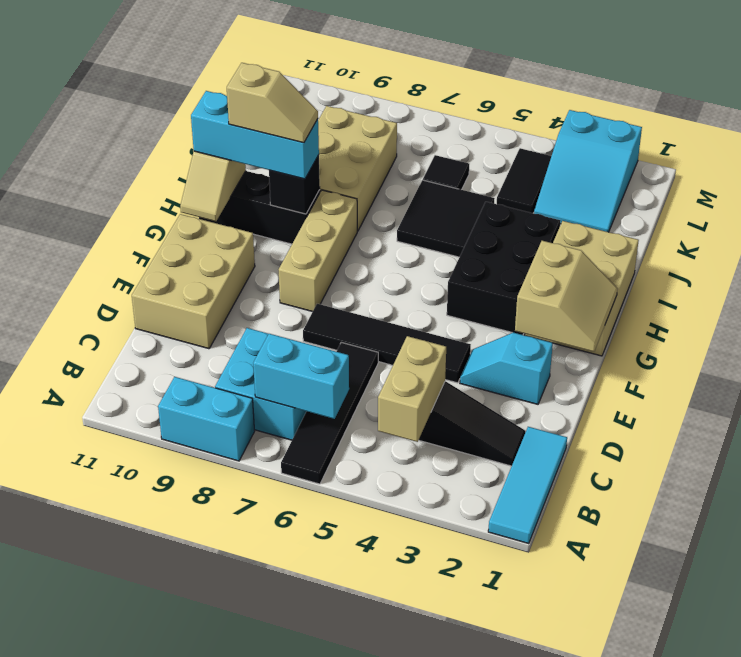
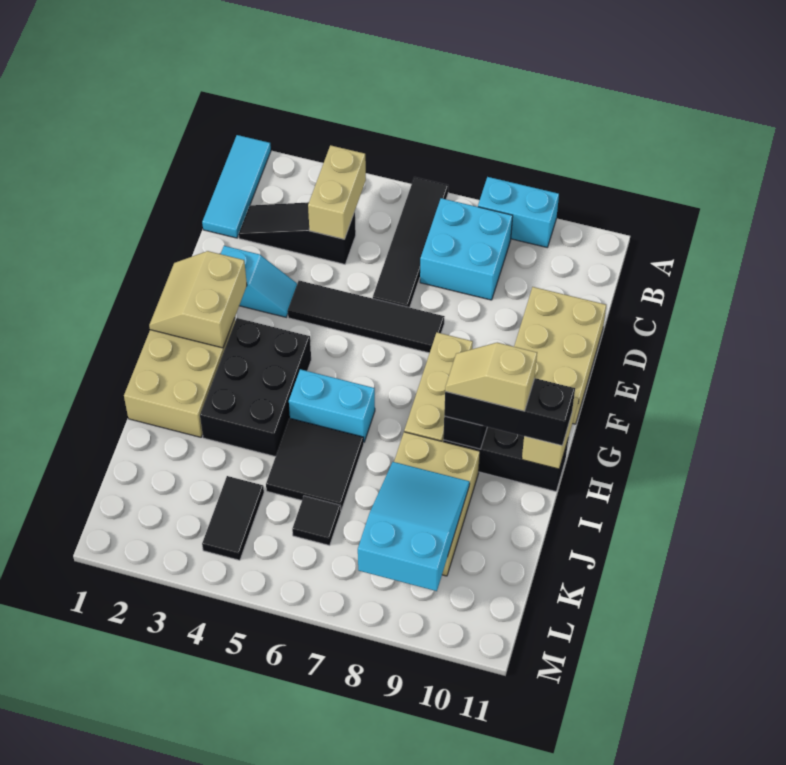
cyan brick B6:B7 level 2 -> cyan brick H5:H6 level 1
cyan brick H9:H11 level 3 -> black brick H9:H11 level 3
cyan slope K2:M3 level 1 top M -> cyan slope J8:L9 level 2 top L

